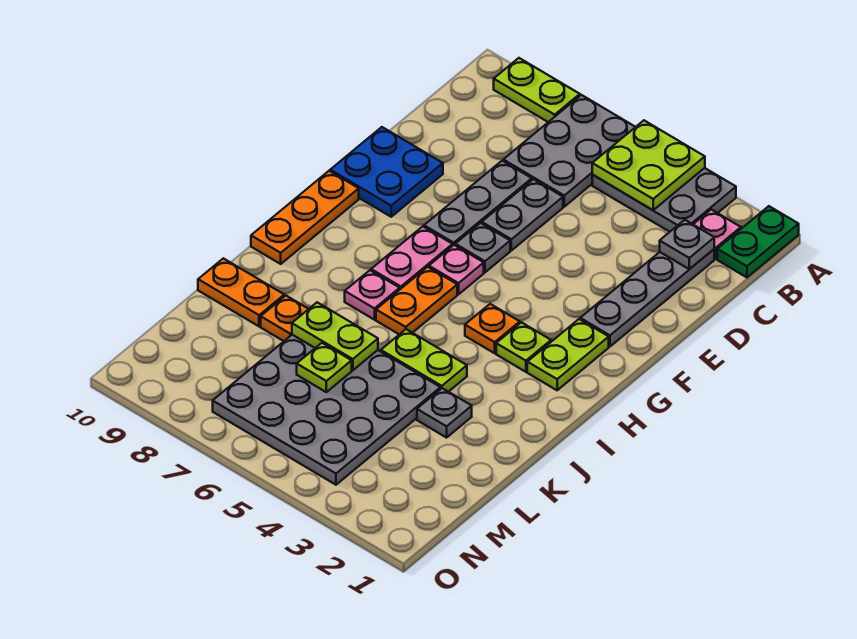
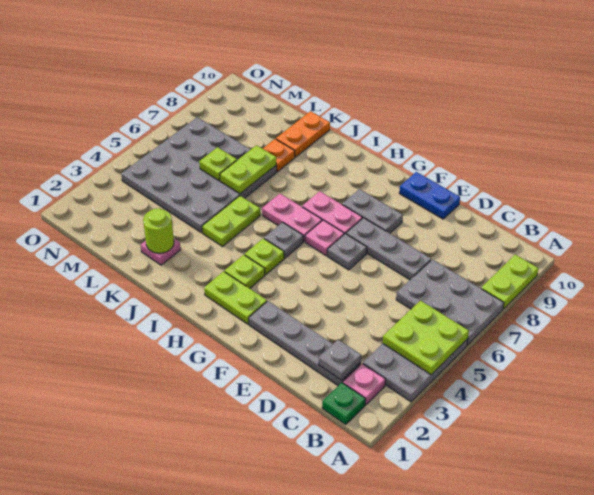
green plate A1:B1 level 1 -> green plate B1 level 1
grey plate D6:E6 level 1 -> grey plate F8:G8 level 1
blue plate E9:F10 level 1 -> blue plate E10:F10 level 1
orange plate G10:I10 level 1 -> none
orange plate H4 level 1 -> lime plate H4 level 1
orange plate H6:I6 level 1 -> pink plate H6:I6 level 1
pink plate I7 level 1 -> pink plate K2 level 1
none -> lime round brick K2 level 2
grey plate K3 level 1 -> grey plate H5 level 1

